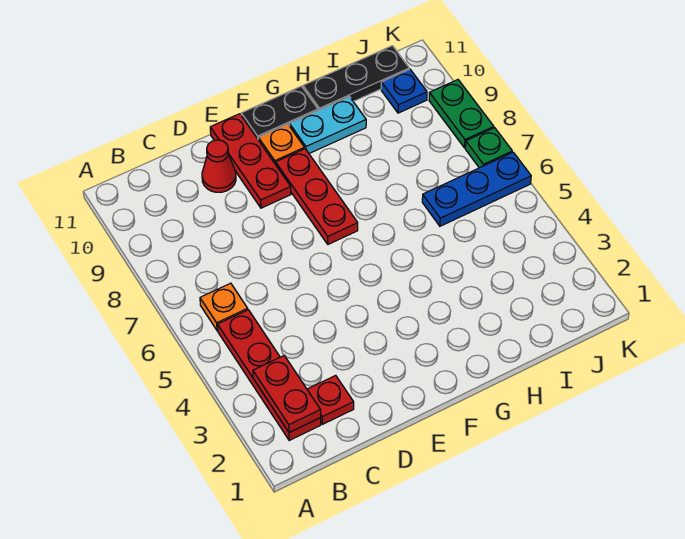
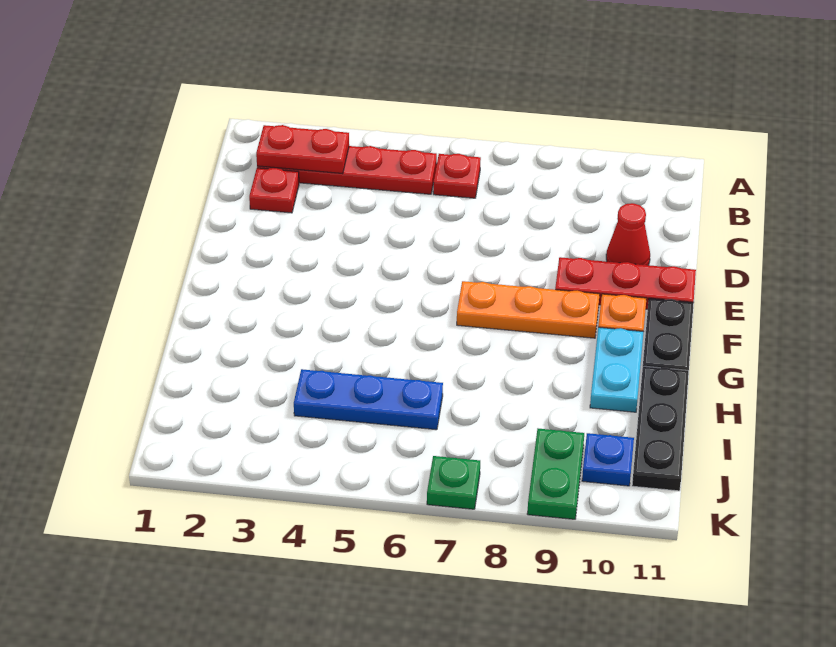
orange plate B6 level 1 -> red plate B6 level 1
red plate F7:F9 level 1 -> orange plate F7:F9 level 1
blue plate I6:K6 level 1 -> blue plate I4:I6 level 1
green plate K8:K9 level 1 -> green plate J9:K9 level 1

